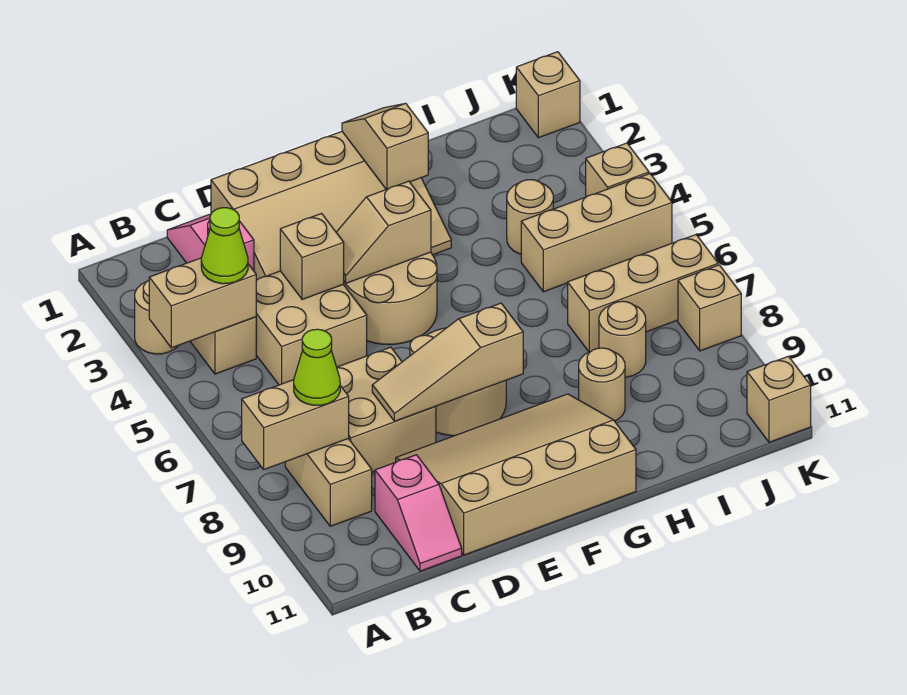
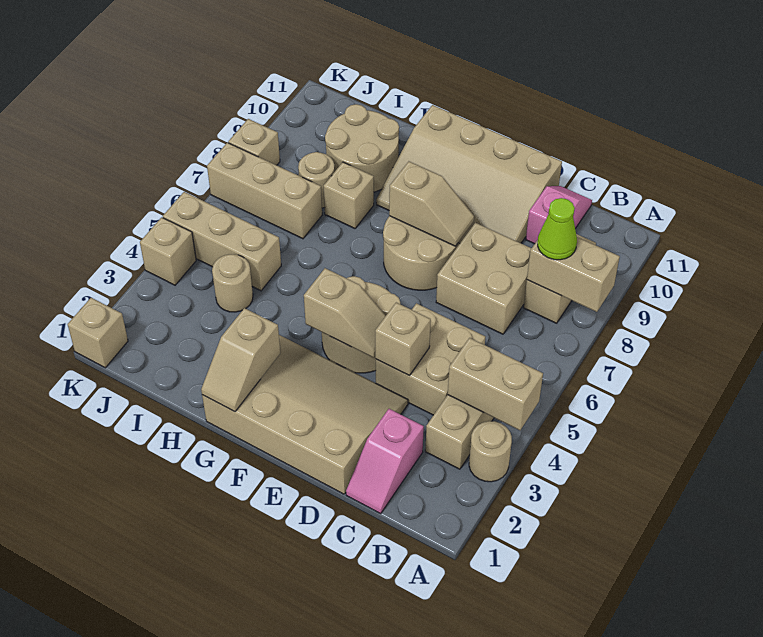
lime cone B4 level 3 -> none
tan slope D8:F8 level 2 top F -> tan slope E8:F8 level 2 top F
tan round brick H9 level 1 -> tan round brick H9:I10 level 1
tan brick K11 level 1 -> tan brick H8 level 1

